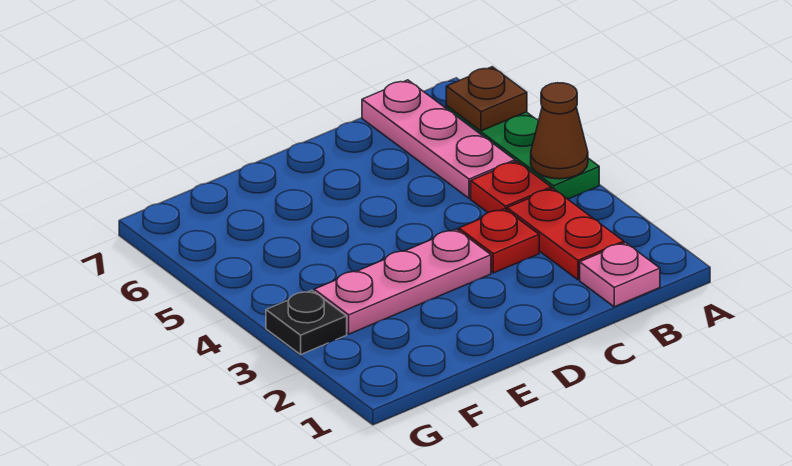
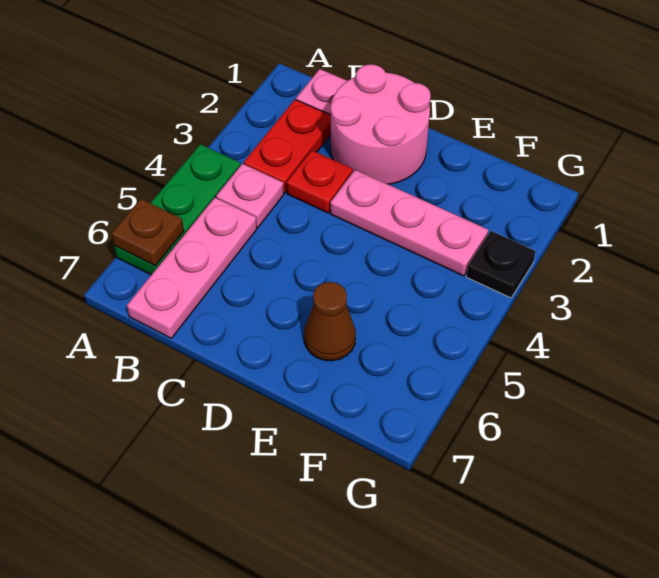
brown cone A4 level 2 -> brown cone E6 level 1
red plate B4 level 1 -> pink plate B4 level 1
none -> pink round brick C1:D2 level 1

